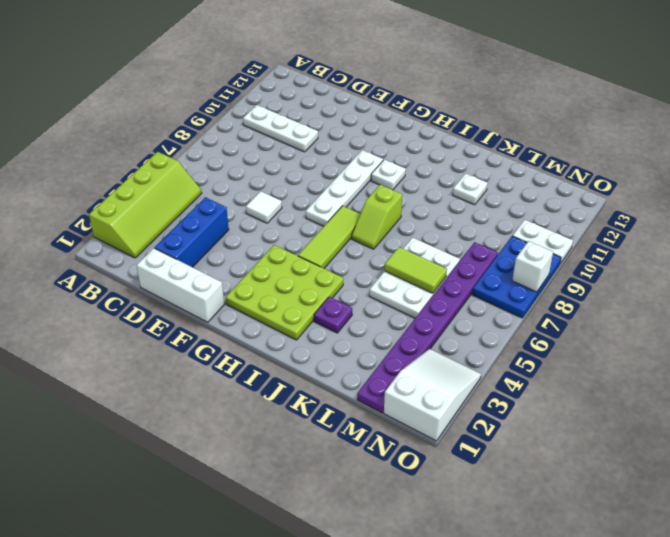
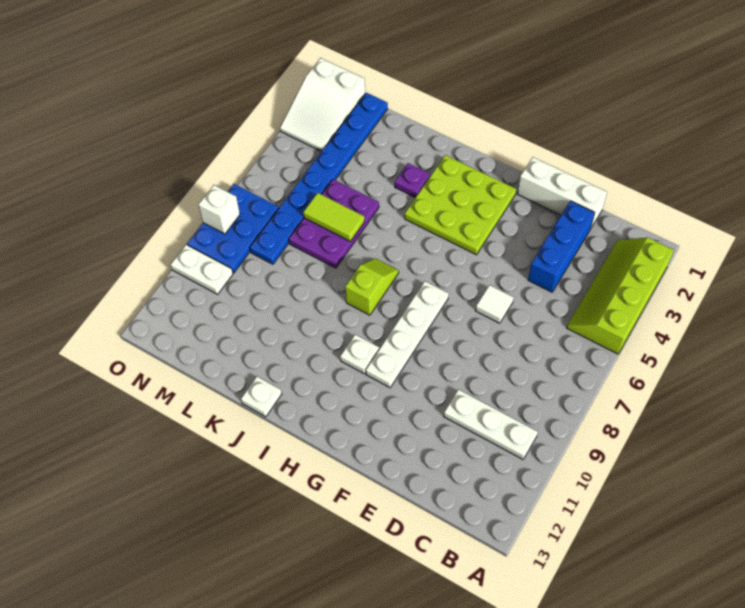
lime tile H5:H7 level 1 -> none
white plate K5:L7 level 1 -> purple plate K5:L7 level 1
white plate K11 level 1 -> white plate J13 level 1
purple plate M1:M8 level 1 -> blue plate M1:M8 level 1

